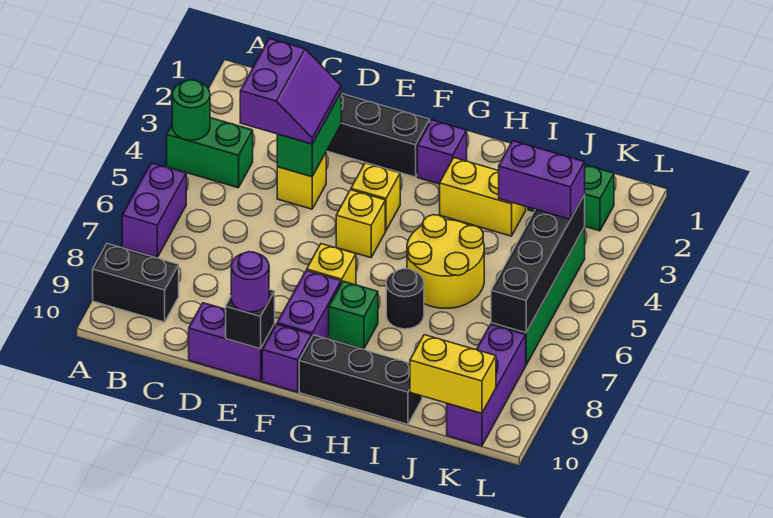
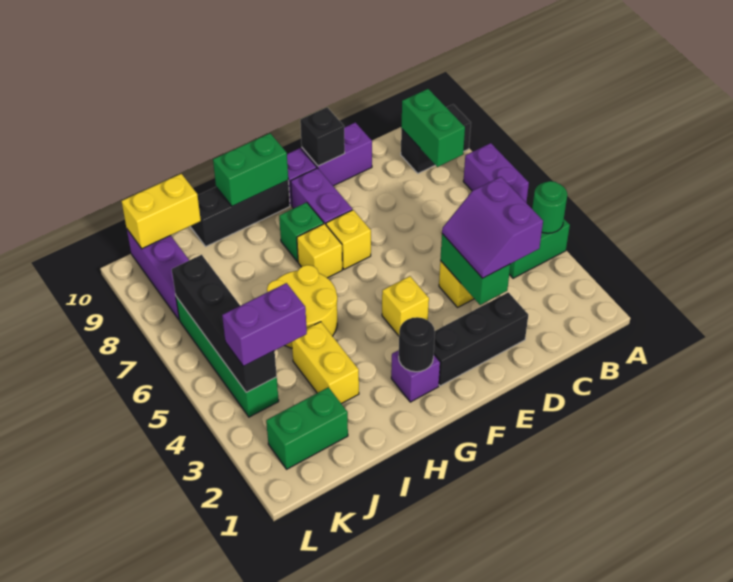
none -> green brick B8:B9 level 2
purple round brick E10 level 3 -> none
yellow brick F5 level 1 -> yellow brick G7 level 1
none -> green brick G10:H10 level 2
yellow brick H3:I3 level 1 -> yellow brick I3:I4 level 1
black round brick H7 level 1 -> black round brick G2 level 2

